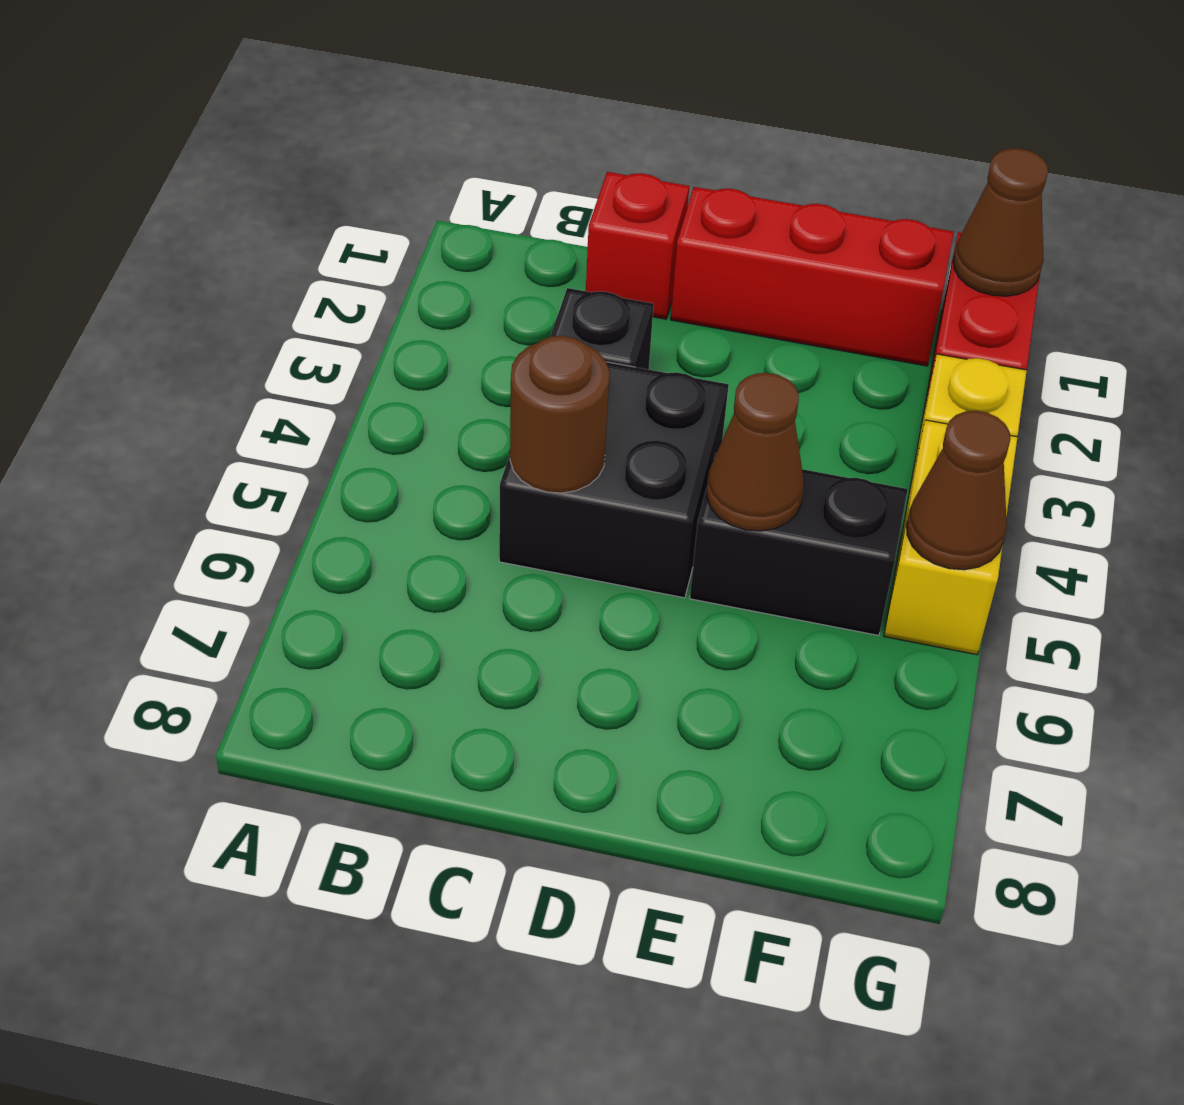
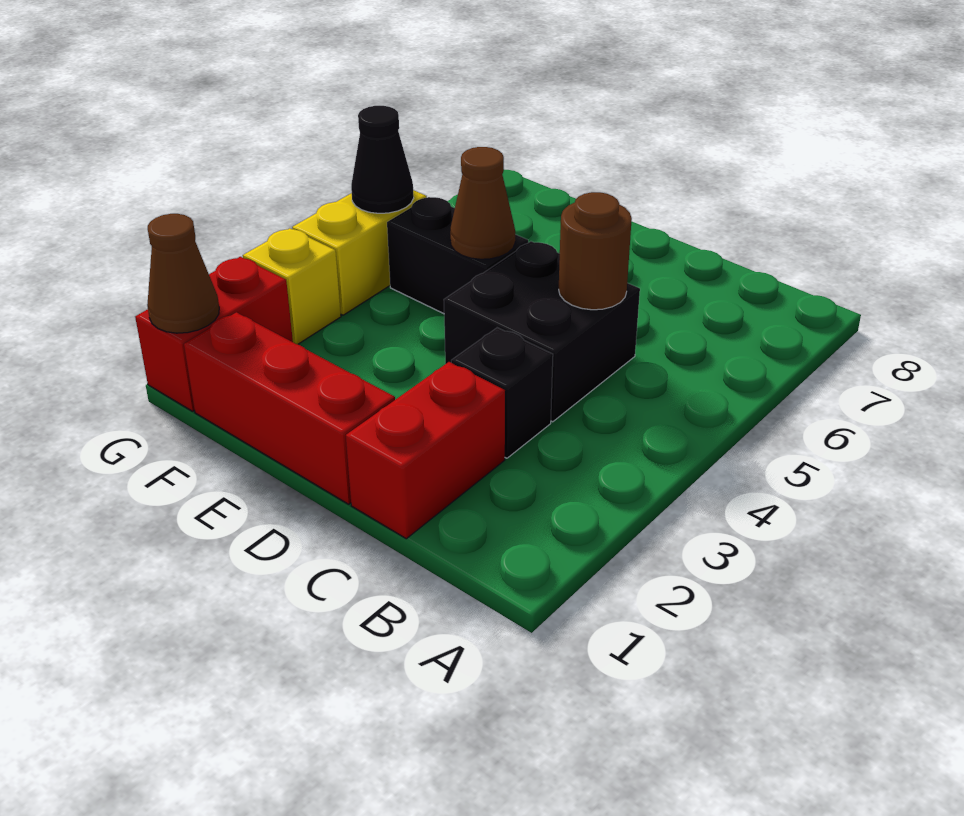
red brick C1 level 1 -> red brick C1:C2 level 1
brown cone G5 level 2 -> black cone G5 level 2

